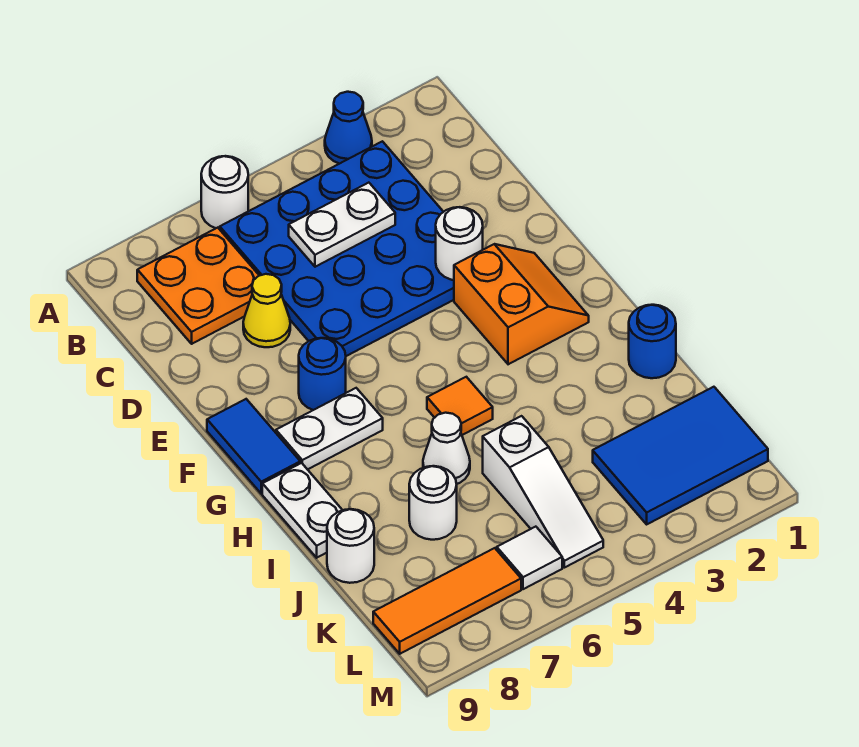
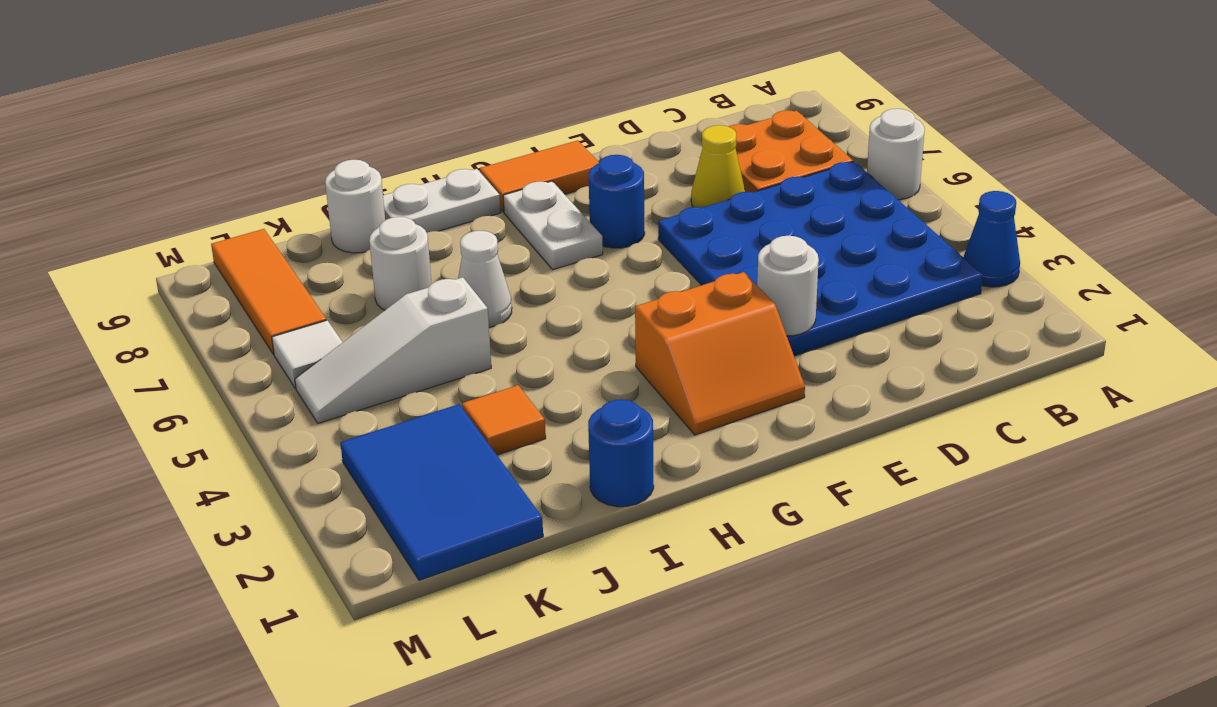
white plate C4:C5 level 2 -> none
blue tile F9:G9 level 1 -> orange tile F9:G9 level 1
orange tile H5 level 1 -> orange tile J3 level 1

